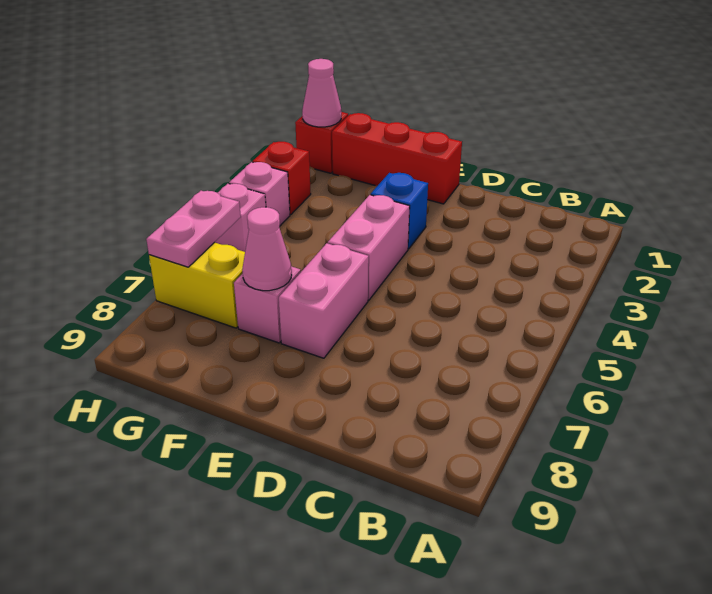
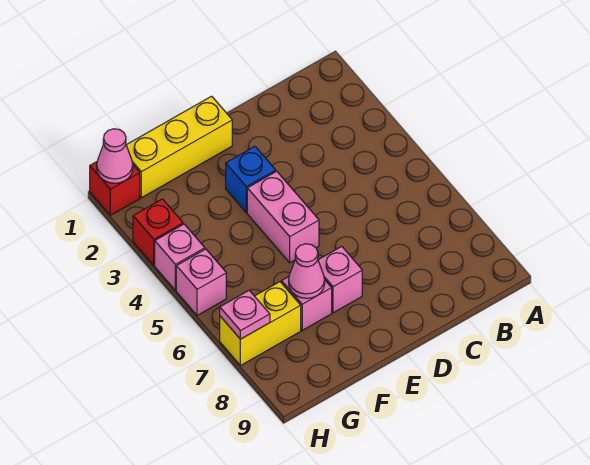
red brick E1:G1 level 1 -> yellow brick E1:G1 level 1
pink brick E6:E7 level 1 -> pink brick E7 level 1
pink plate H6:H7 level 2 -> pink plate H7 level 2

